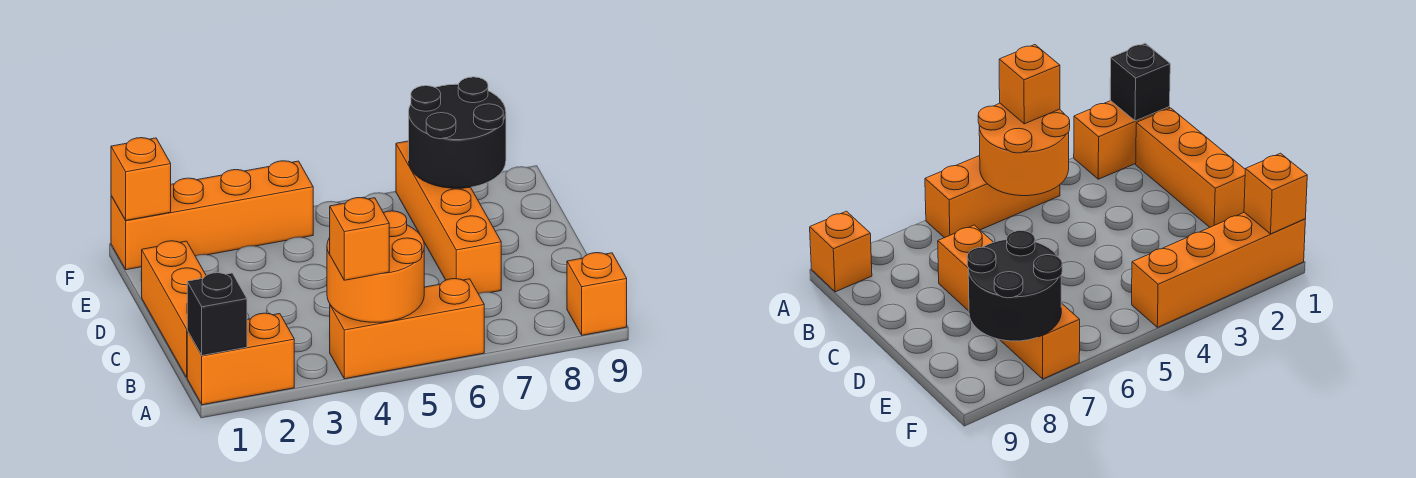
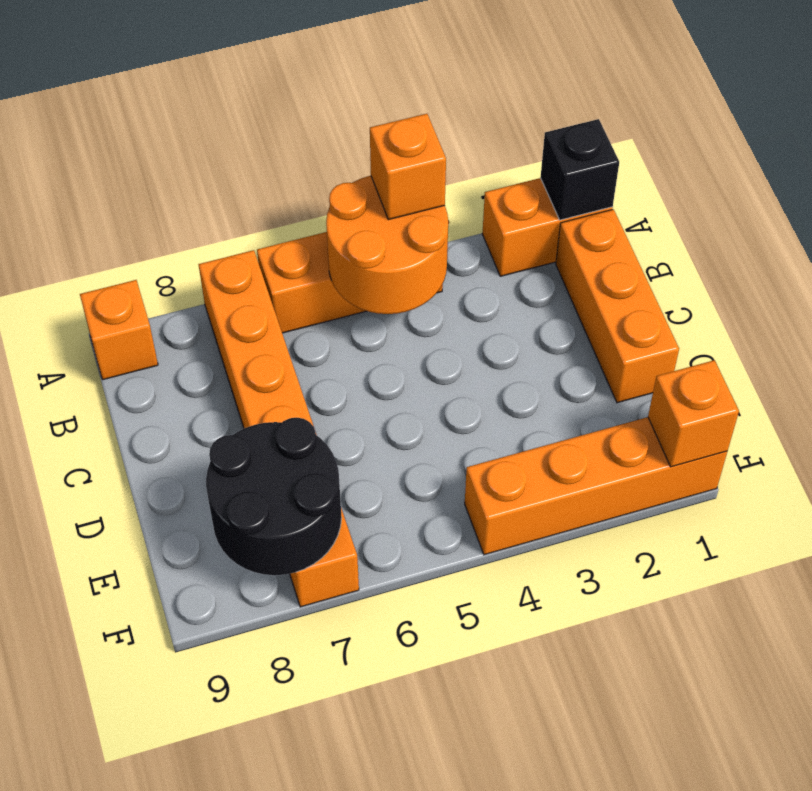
orange brick C7:F7 level 1 -> orange brick A7:F7 level 1

